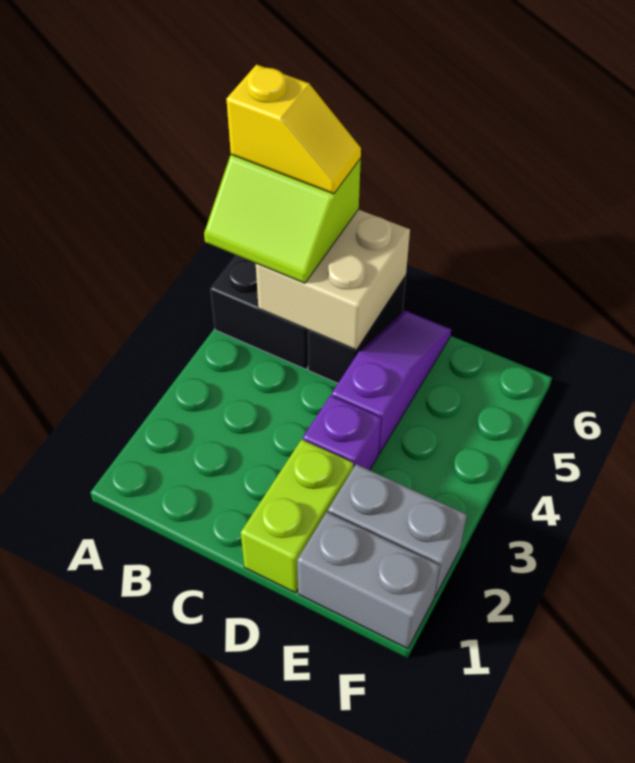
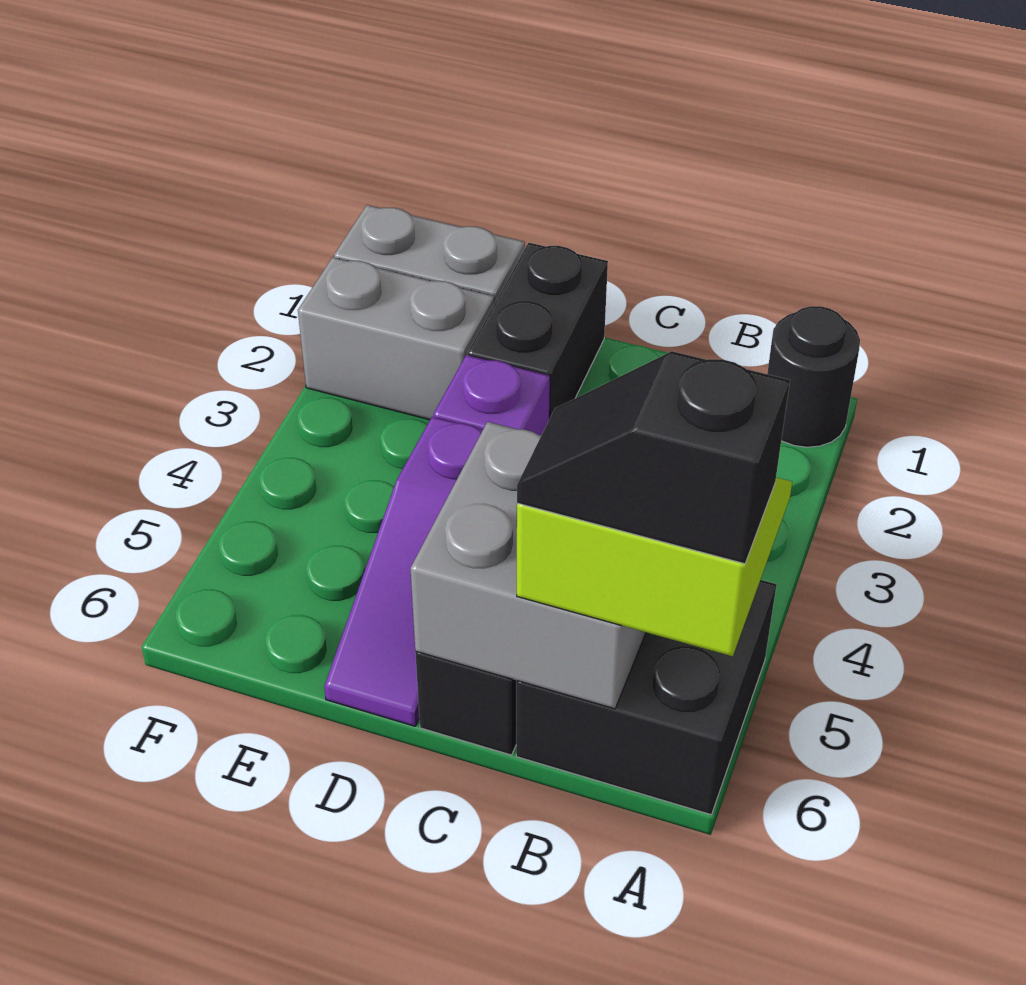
none -> black round brick A1 level 1
yellow slope A6:B6 level 4 top A -> black slope A6:B6 level 4 top A
tan brick B5:C6 level 2 -> grey brick B5:C6 level 2
lime brick D1:D2 level 1 -> black brick D1:D2 level 1

